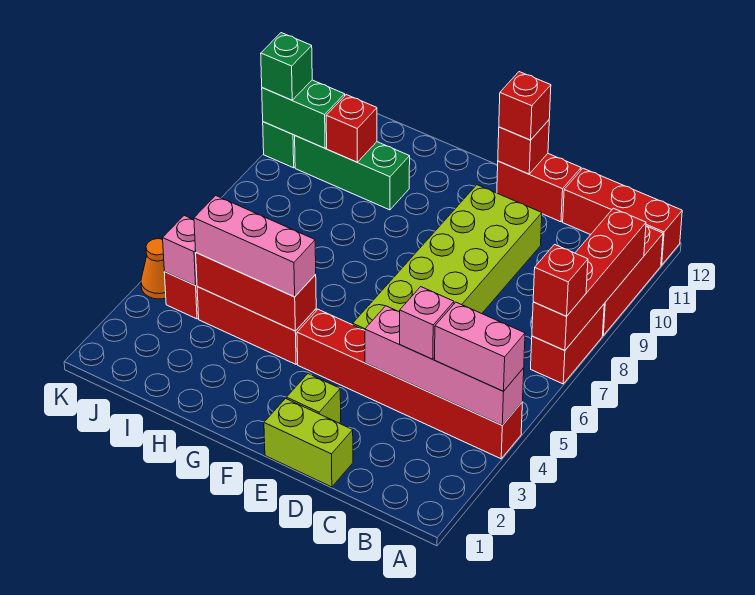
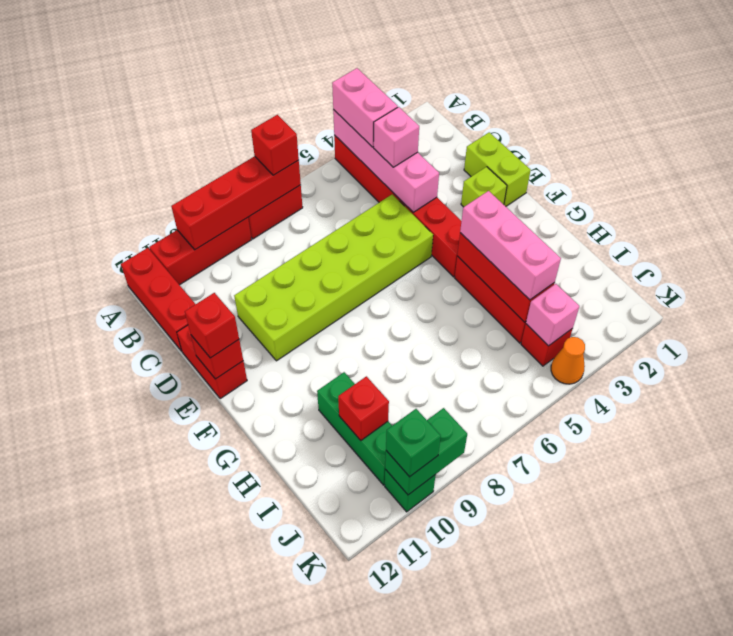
green brick J10:K10 level 2 -> green brick K9:K10 level 2

